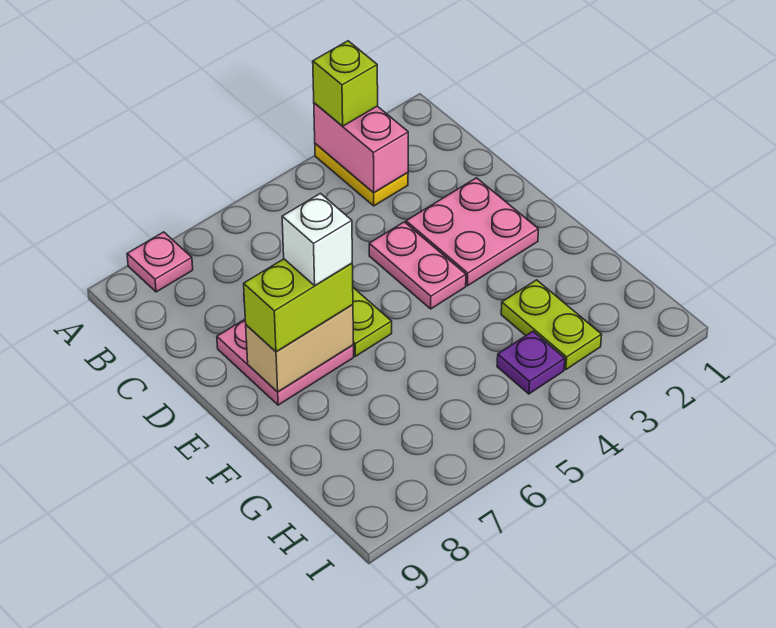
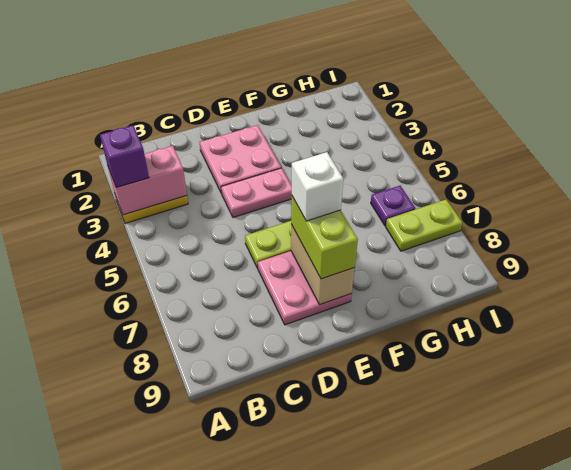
lime brick A3 level 3 -> purple brick A3 level 3
pink plate A8 level 1 -> none
lime plate G3:H3 level 1 -> lime plate H7:I7 level 1
purple plate H4 level 1 -> purple plate H6 level 1

